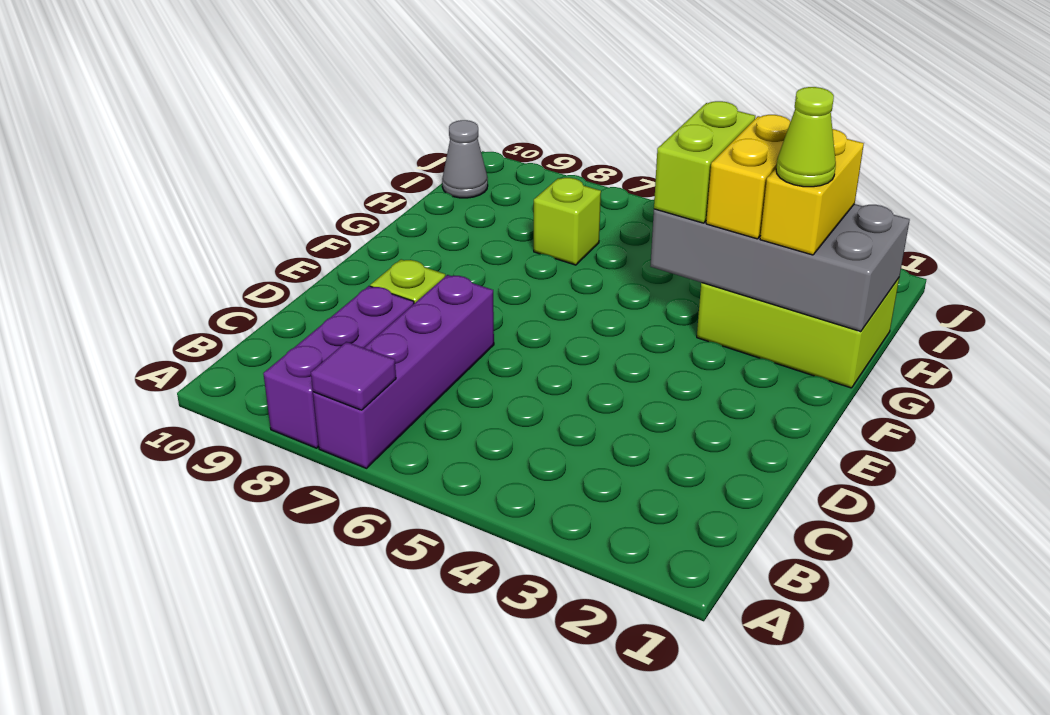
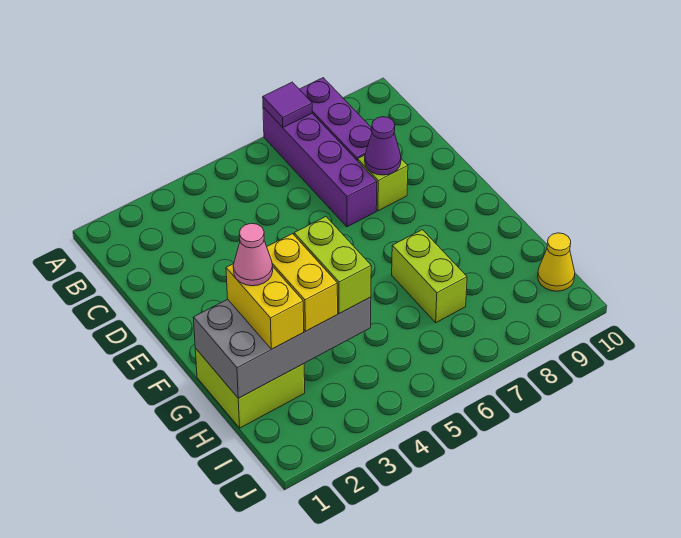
none -> purple cone D8 level 2
lime brick G1:H3 level 1 -> lime brick G1:H2 level 1
lime cone G2 level 4 -> pink cone G2 level 4
lime brick H7 level 1 -> lime brick G7:H7 level 1
grey cone I10 level 1 -> yellow cone I10 level 1

